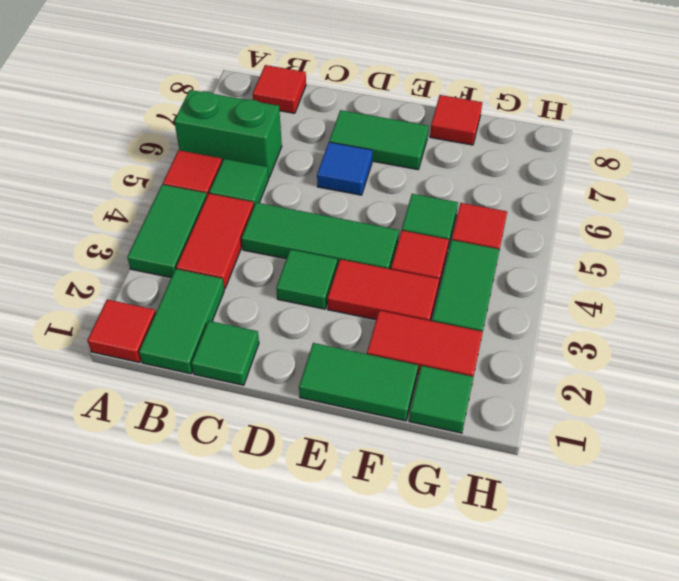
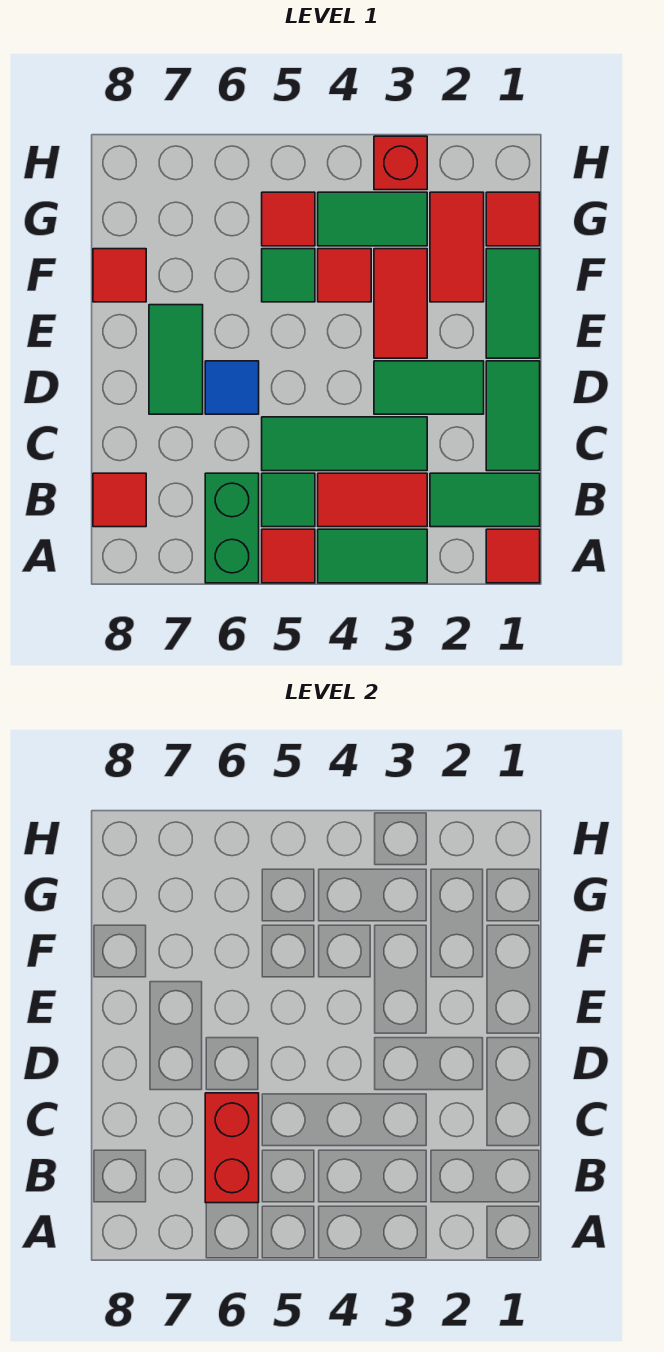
none -> red brick B6:C6 level 2
green tile C1 level 1 -> green tile C1:D1 level 1
green tile C4:E4 level 1 -> green tile C3:C5 level 1
green tile D3 level 1 -> green tile D2:D3 level 1
green tile G1 level 1 -> red tile G1 level 1
none -> red brick H3 level 1

